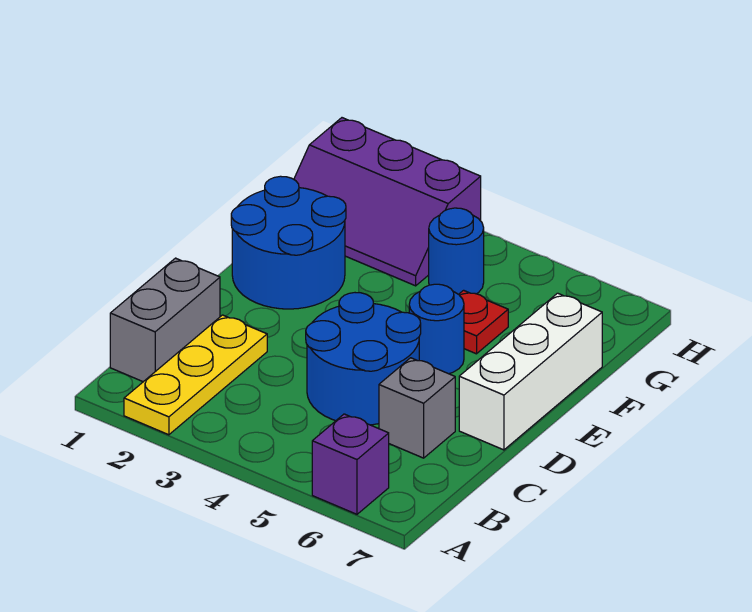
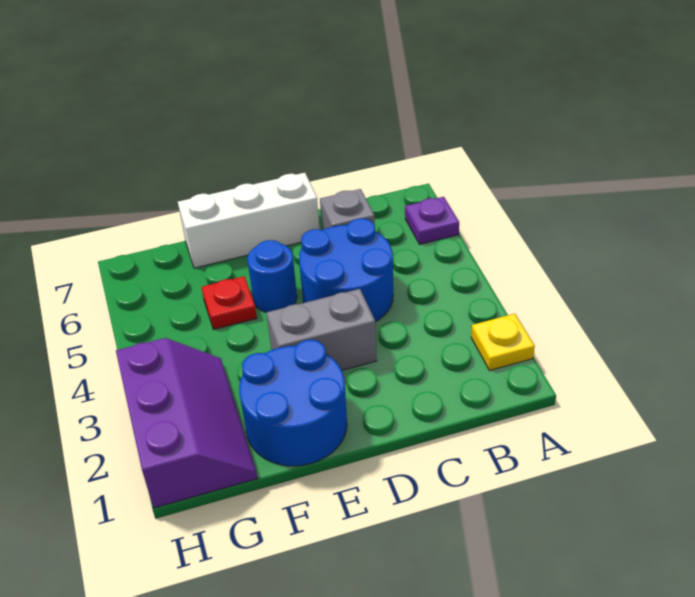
yellow plate A2:C2 level 1 -> yellow plate A2 level 1
purple brick A6 level 1 -> purple plate A6 level 1
grey brick B1:C1 level 1 -> grey brick D3:E3 level 1
blue round brick G4 level 1 -> none

